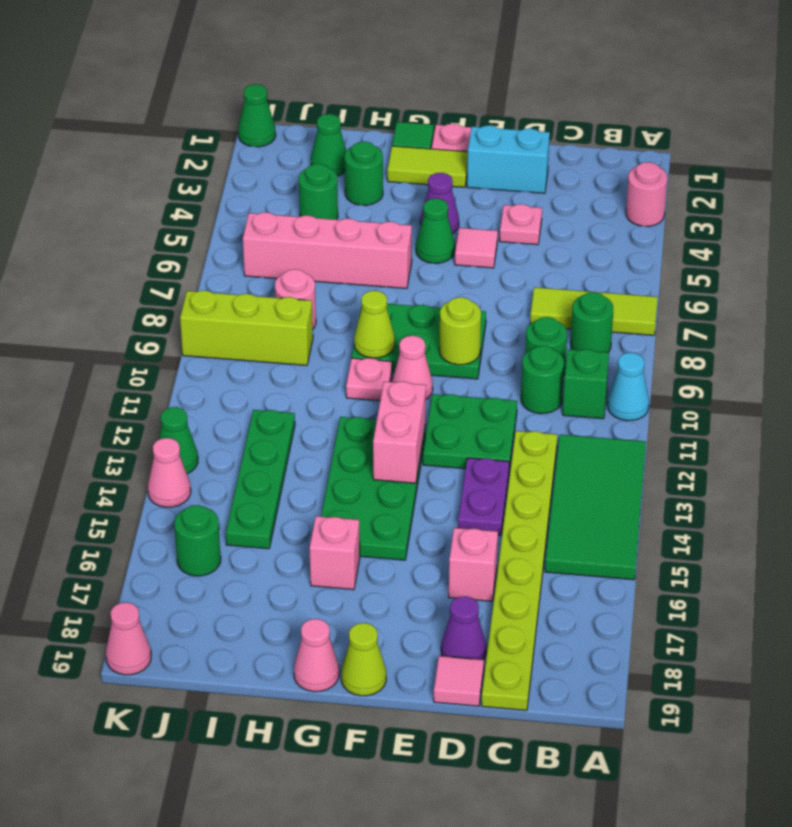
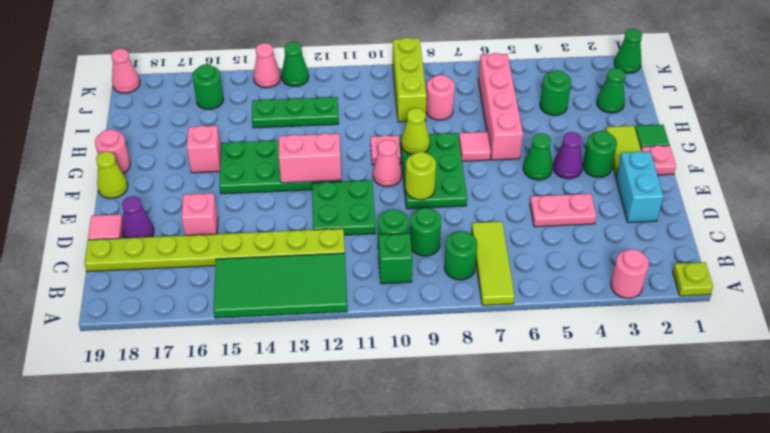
none -> lime plate A1 level 1
cyan cone A10 level 1 -> none
pink plate D4 level 1 -> pink plate D4:D5 level 1
purple plate D13:D14 level 1 -> none
pink tile E5 level 1 -> pink tile G7 level 1
pink cone G19 level 1 -> pink round brick G19 level 1
green round brick H3 level 1 -> green round brick F3 level 1
green plate I12:I15 level 1 -> green plate I12:I14 level 1

